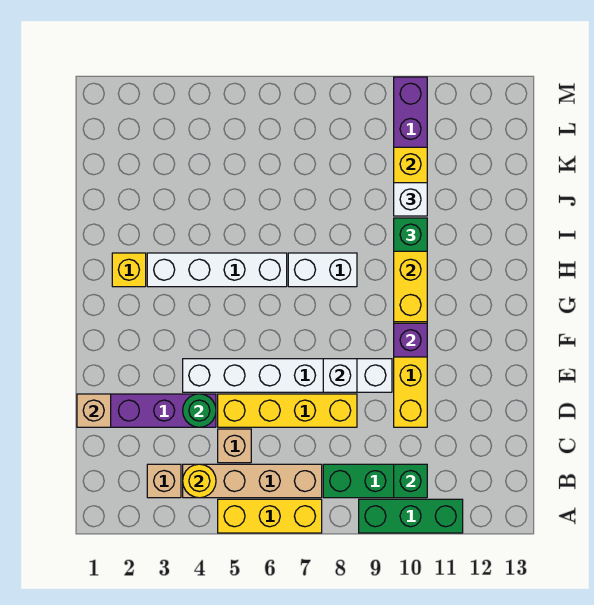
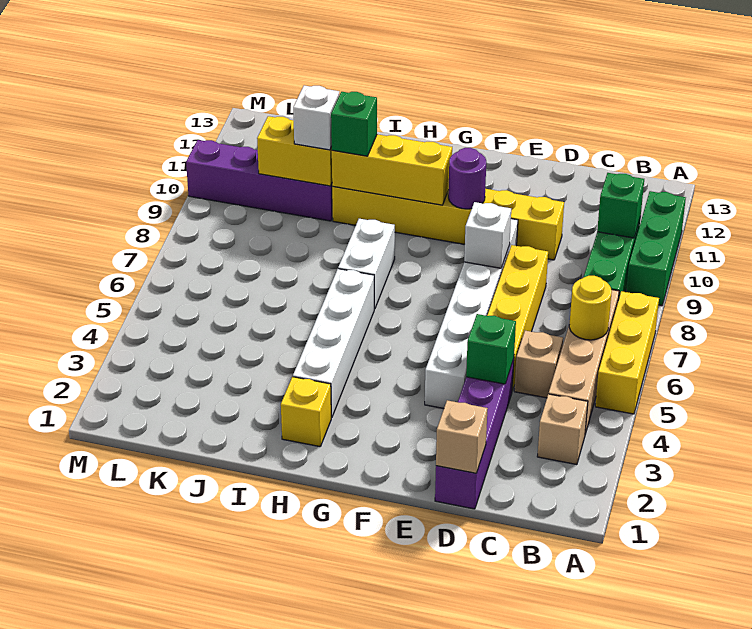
yellow round brick B4 level 2 -> yellow round brick B6 level 2
green round brick D4 level 2 -> green brick D4 level 2
purple brick F10 level 2 -> purple round brick F10 level 2

